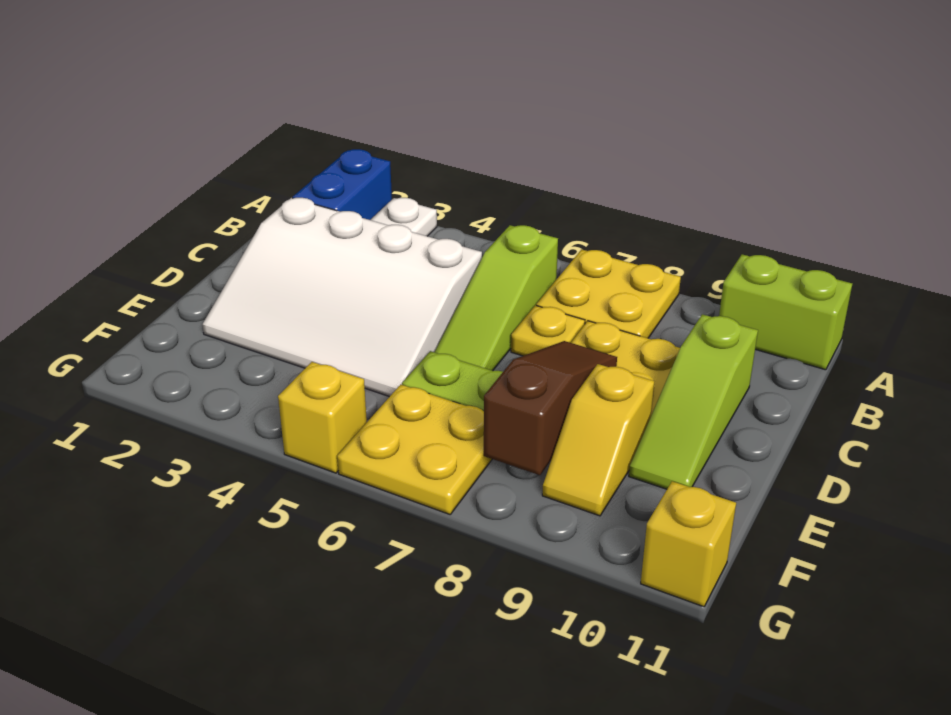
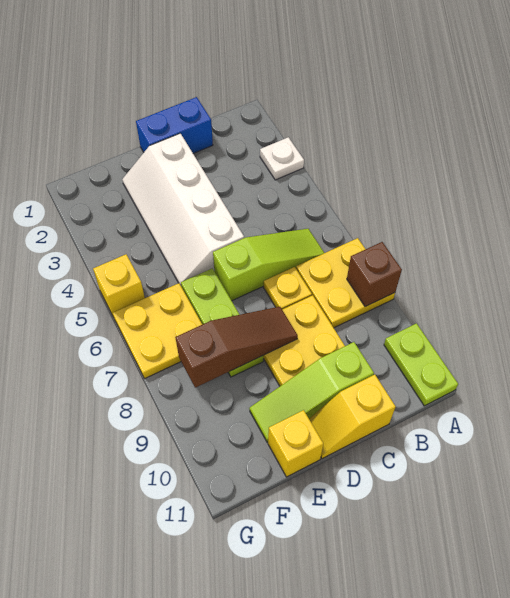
blue brick A2:B2 level 1 -> blue brick C1:D1 level 1
none -> brown brick A8 level 2
lime brick A10:A11 level 1 -> lime plate A10:A11 level 1
lime slope B6:D6 level 1 top B -> lime slope B6:D6 level 1 top D
white slope C2:E5 level 1 top C -> white slope D2:E5 level 1 top D
yellow slope E9:F9 level 1 top E -> yellow slope C11:D11 level 1 top C
yellow brick G11 level 1 -> yellow brick E11 level 1

